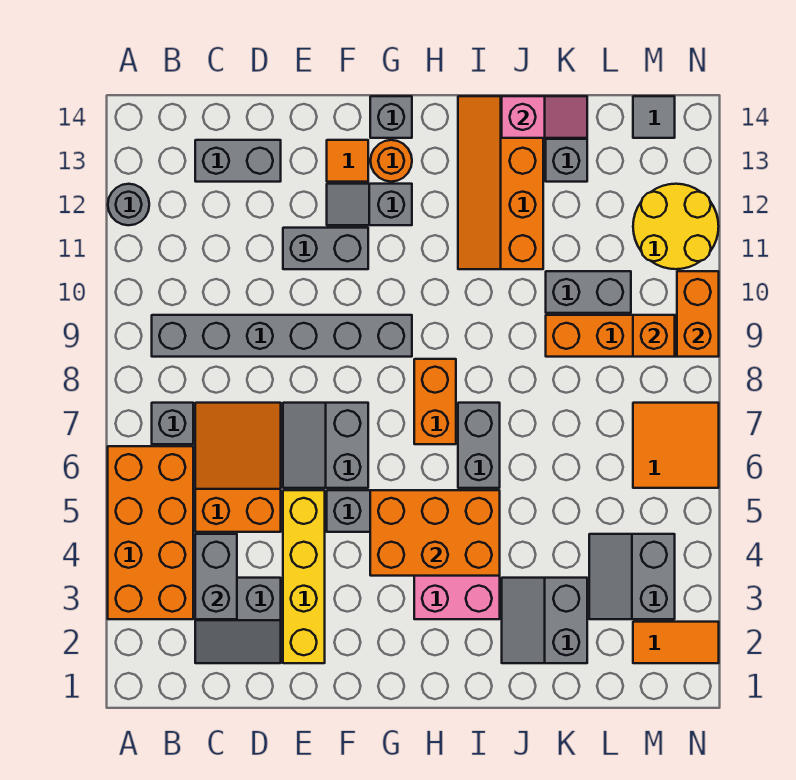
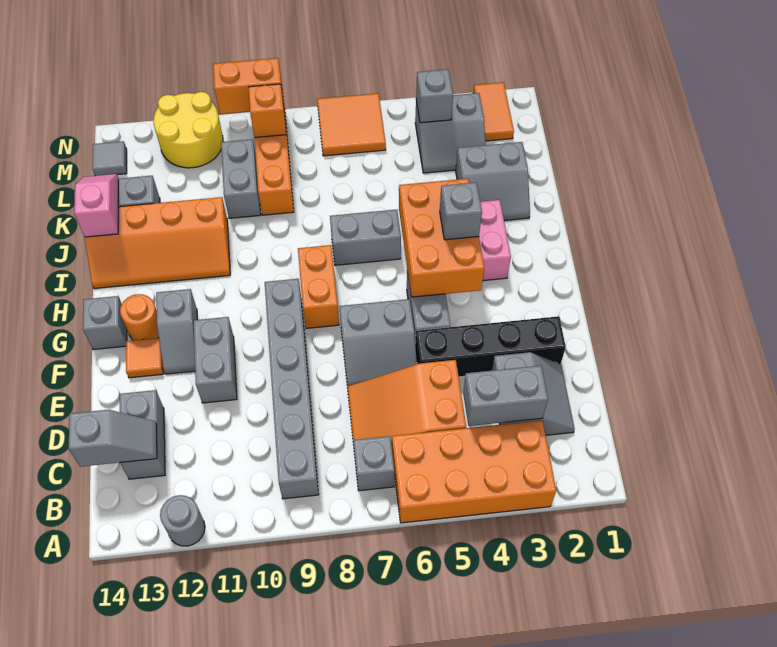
none -> grey slope C13:C14 level 2 top 14
yellow brick E2:E5 level 1 -> black brick E2:E5 level 1
none -> grey brick H4 level 3
orange brick H7:H8 level 1 -> orange brick G8:H8 level 1
none -> grey brick M4 level 2

